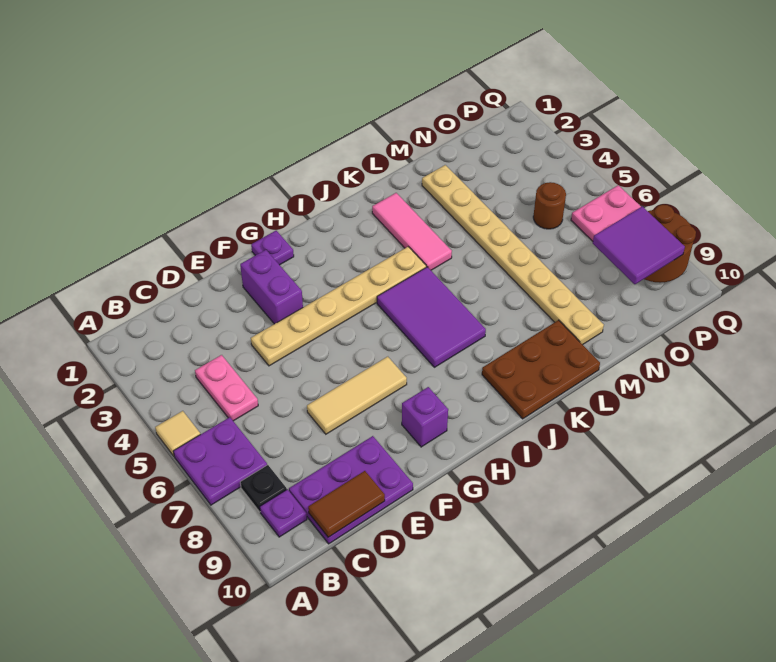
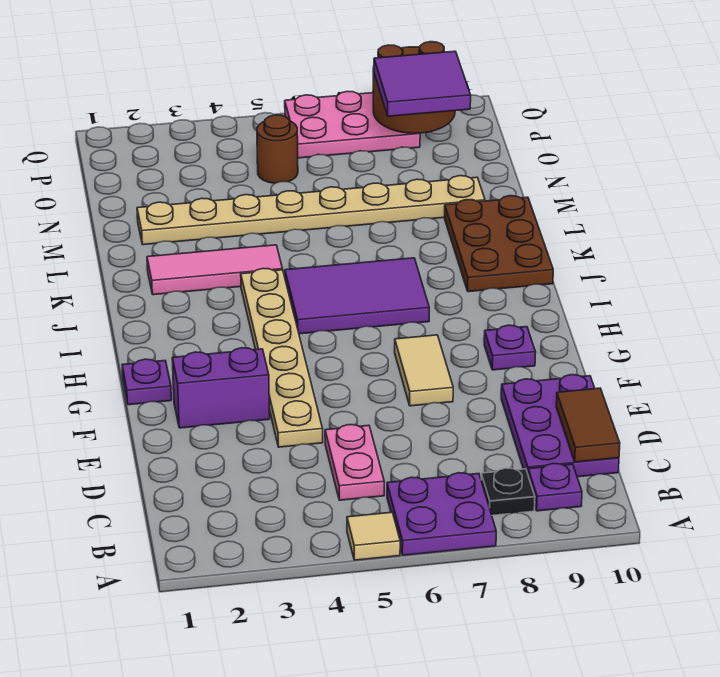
pink plate C4:C5 level 1 -> pink plate C5:D5 level 1
tan tile E7:G7 level 1 -> tan tile F7:G7 level 1
purple brick G9 level 1 -> purple plate G9 level 1

